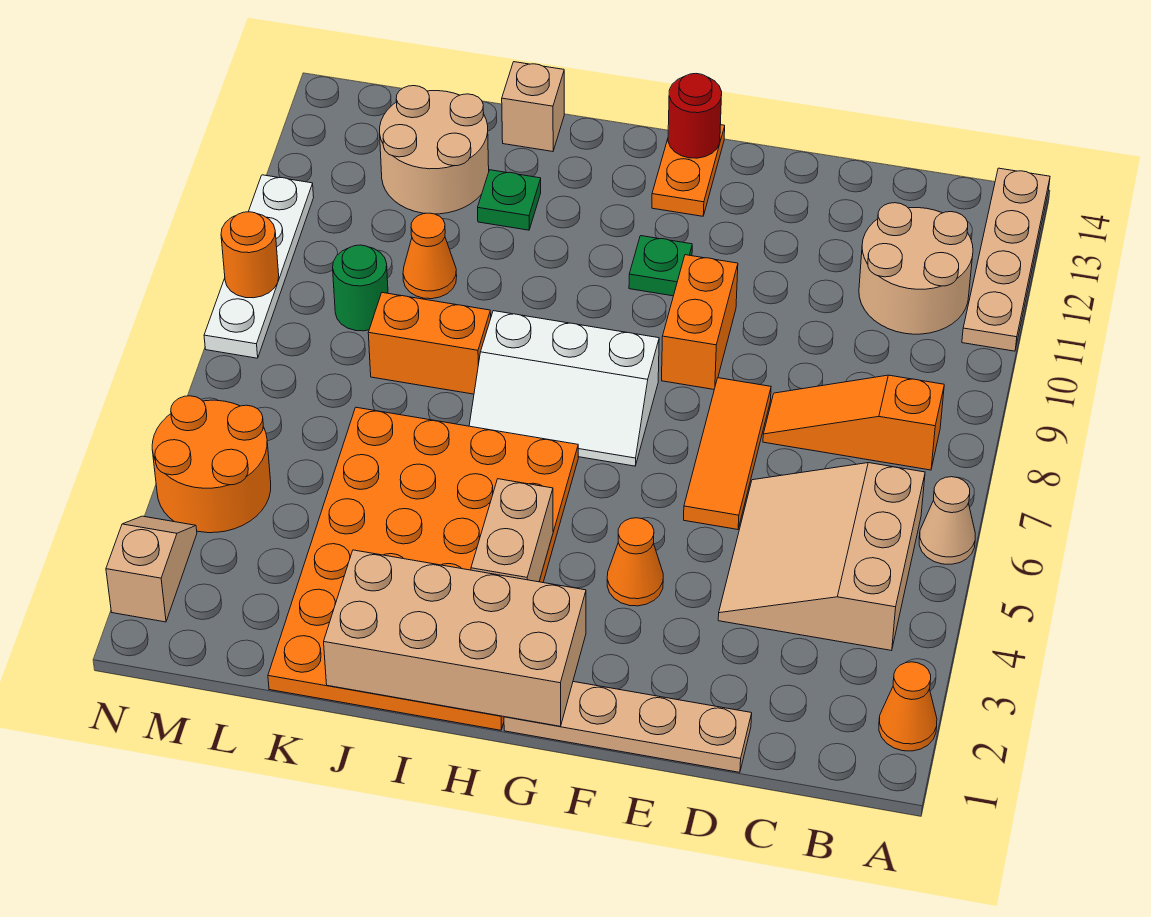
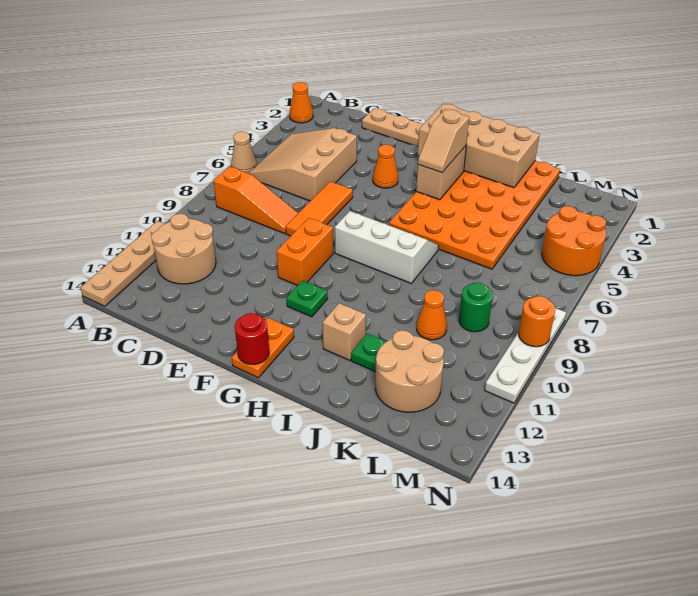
tan slope B4:D6 level 1 top B -> tan slope B4:D6 level 1 top D
orange brick J8:K8 level 1 -> none
tan brick J14 level 1 -> tan brick I12 level 1
tan slope N2:N3 level 1 top 2 -> tan slope H3:H4 level 3 top 3

